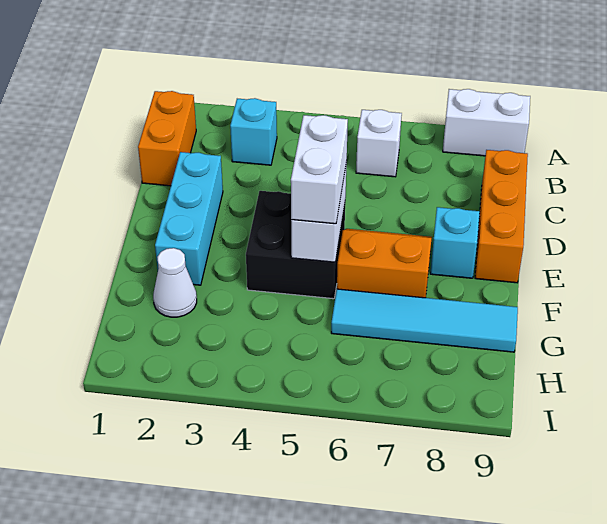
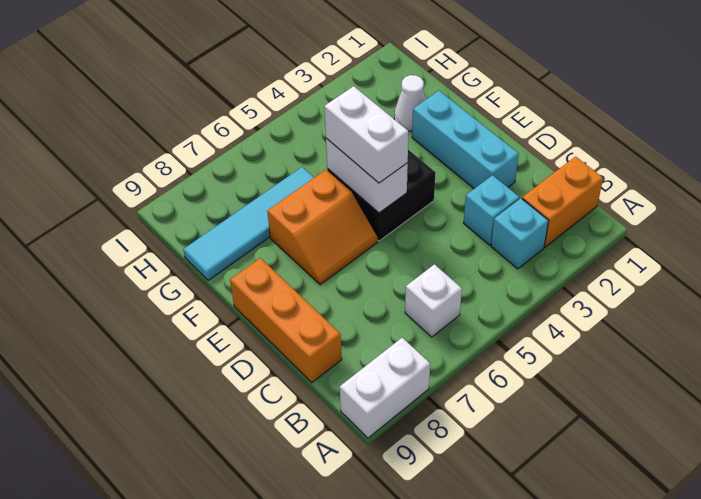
orange brick B1:C1 level 1 -> orange brick B1:B2 level 1
cyan brick E8 level 1 -> cyan brick C3 level 1

